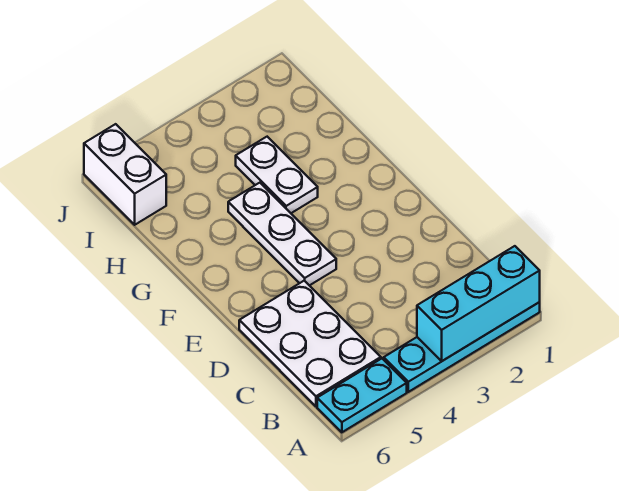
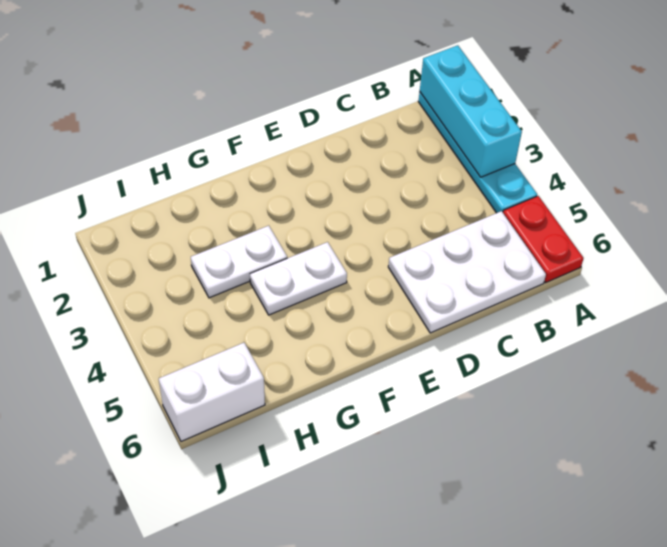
cyan plate A5:A6 level 1 -> red plate A5:A6 level 1
white plate E4:G4 level 1 -> white plate F4:G4 level 1

